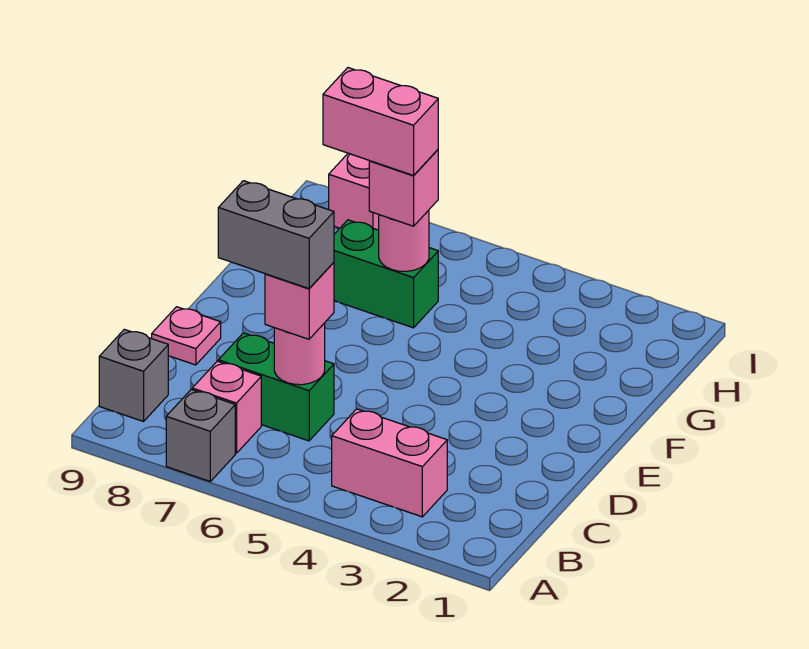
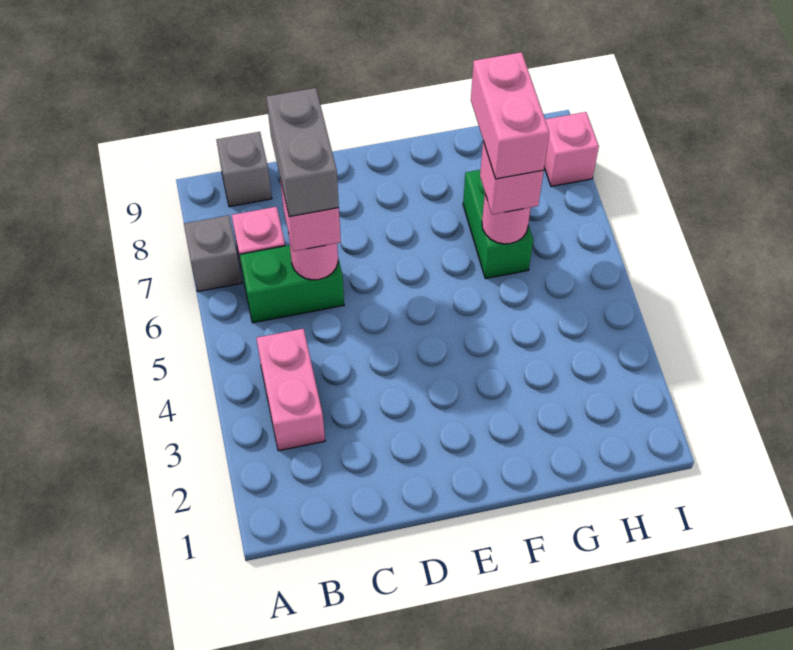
green brick C6:C7 level 1 -> green brick B6:C6 level 1
pink plate D9 level 1 -> none

